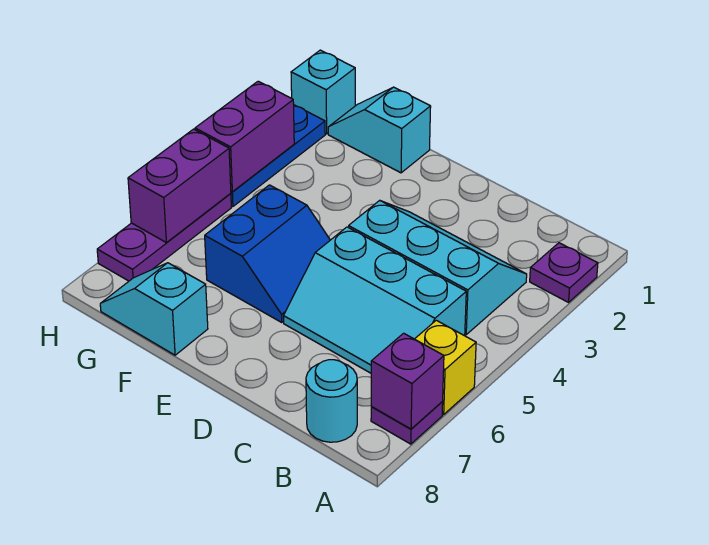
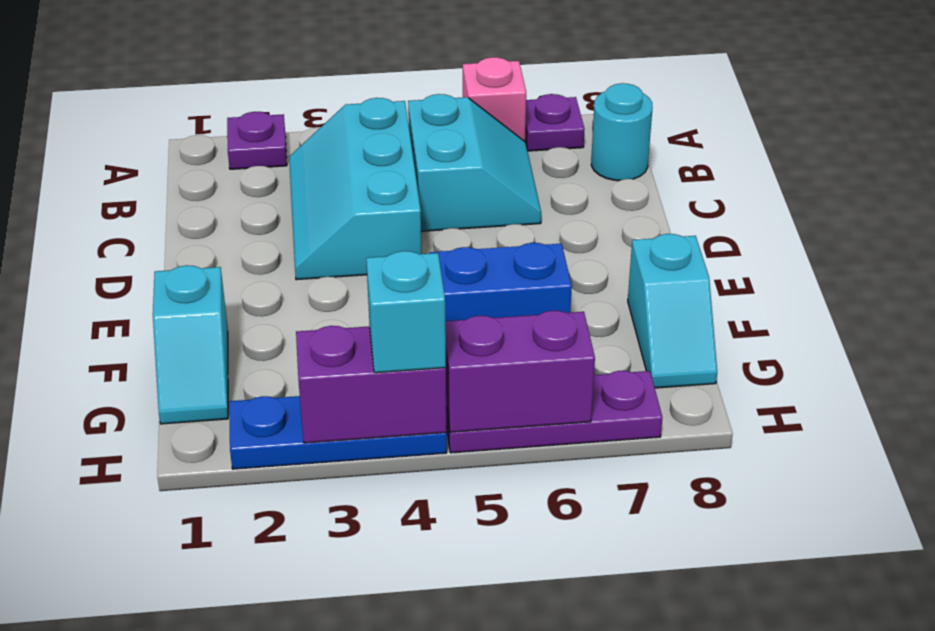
yellow brick A6 level 1 -> pink brick A6 level 1
purple brick A7 level 2 -> none
cyan slope B5:D6 level 1 top 5 -> cyan slope B5:C6 level 1 top 5
cyan brick H1 level 1 -> cyan brick H4 level 3

